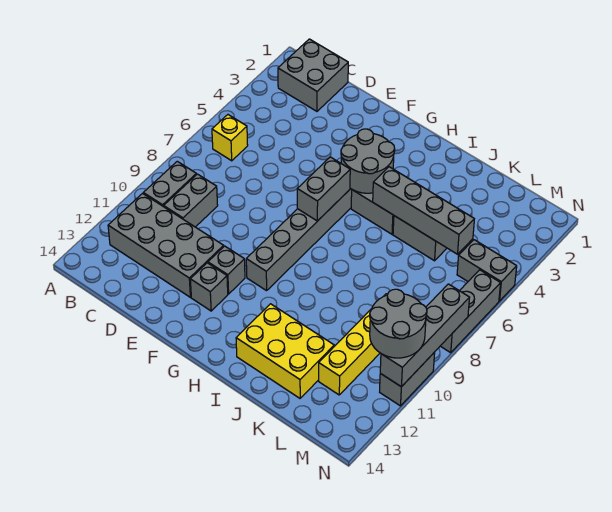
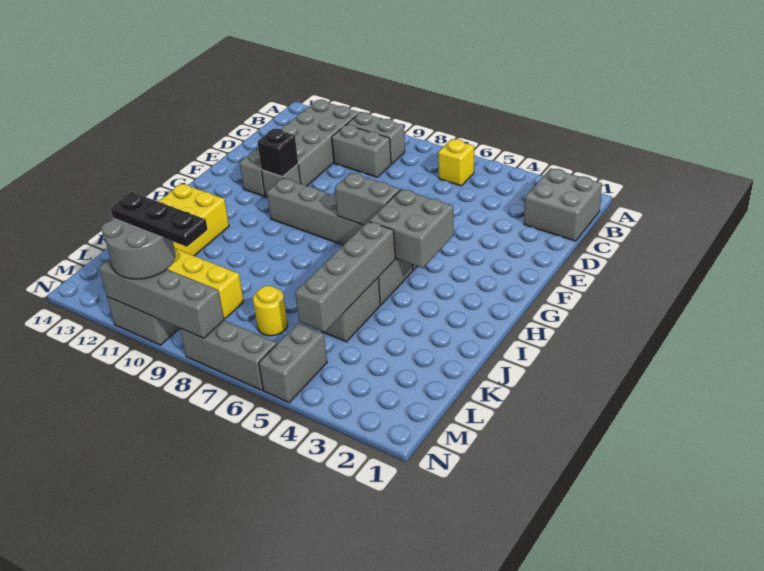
none -> black brick F11 level 2
grey round brick G4:H5 level 2 -> grey brick G4:H5 level 2
none -> yellow round brick L7 level 1
none -> black plate M9:M11 level 4

